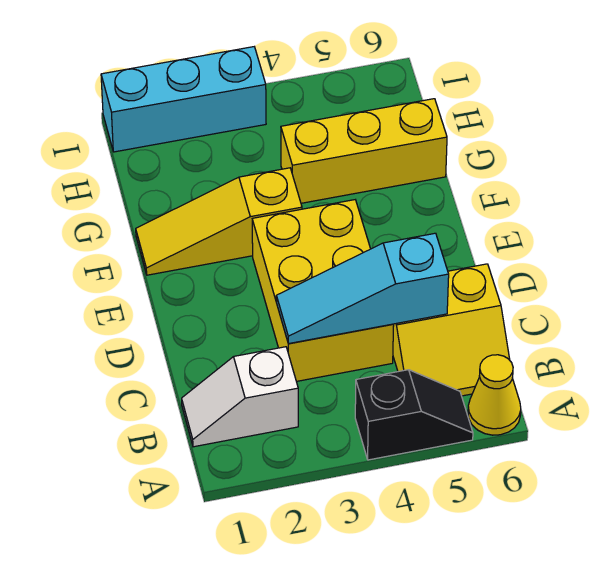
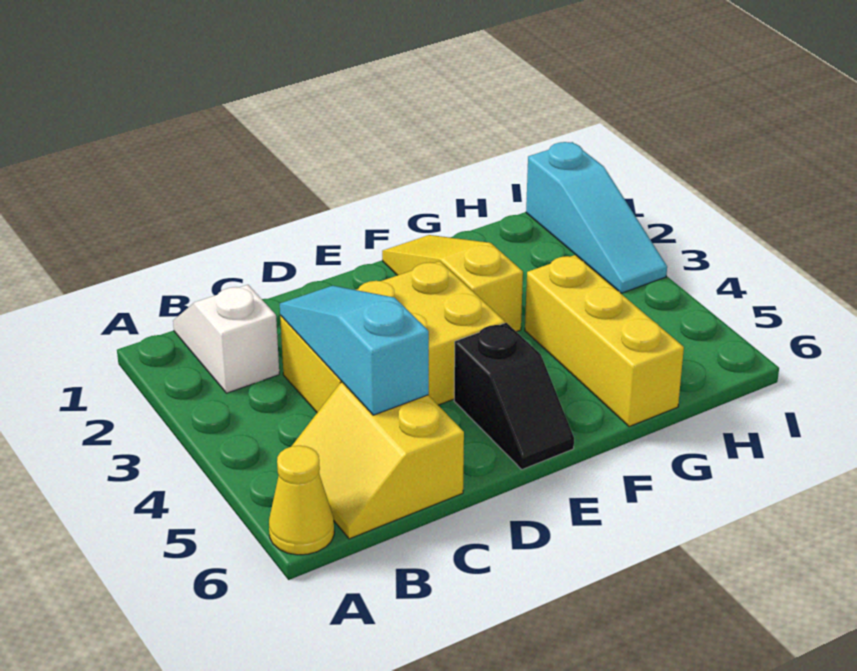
black slope A4:A5 level 1 top 4 -> black slope E5:E6 level 1 top 5
cyan brick I1:I3 level 1 -> cyan slope I1:I3 level 1 top 1

